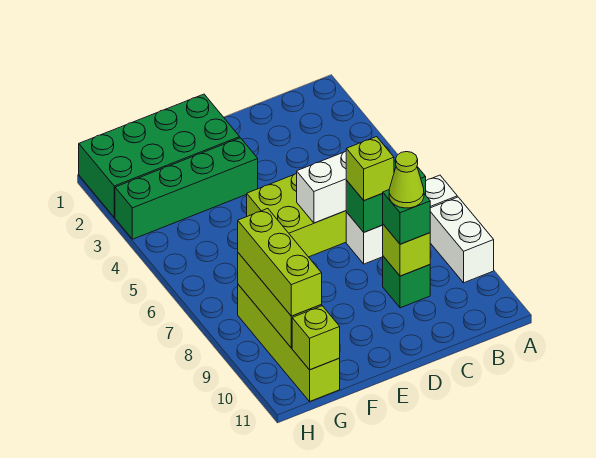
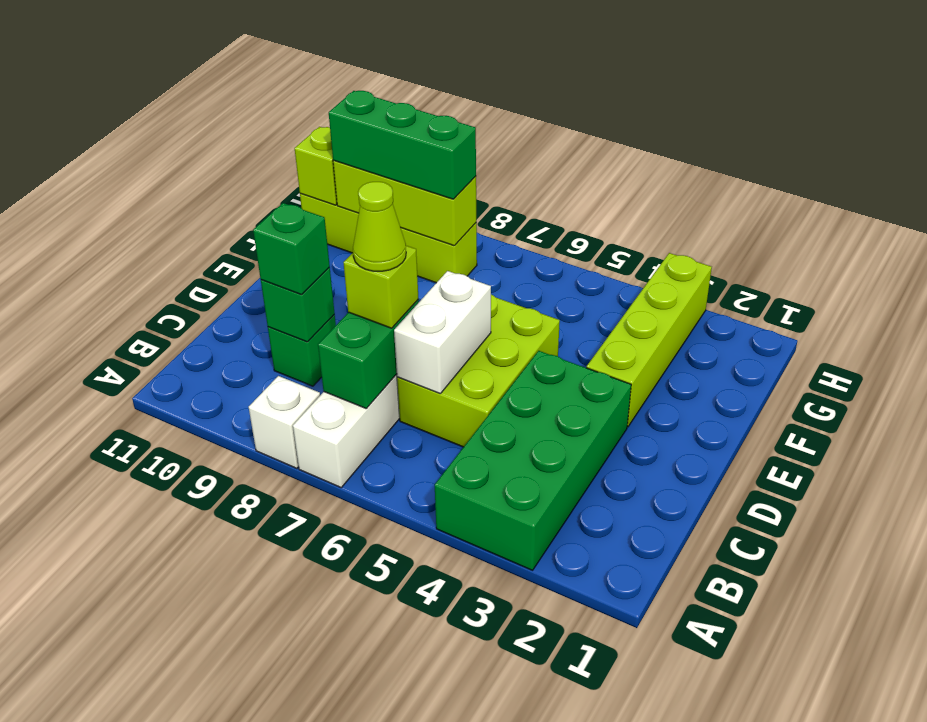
white brick A8:A9 level 1 -> white brick A8 level 1
lime brick C9 level 2 -> green brick C9 level 2
lime cone C9 level 4 -> lime cone C7 level 4
green brick E1:H2 level 1 -> green brick A3:D4 level 1
green brick E3:H3 level 1 -> lime brick E3:H3 level 1
lime brick G8:G10 level 3 -> green brick G8:G10 level 3

